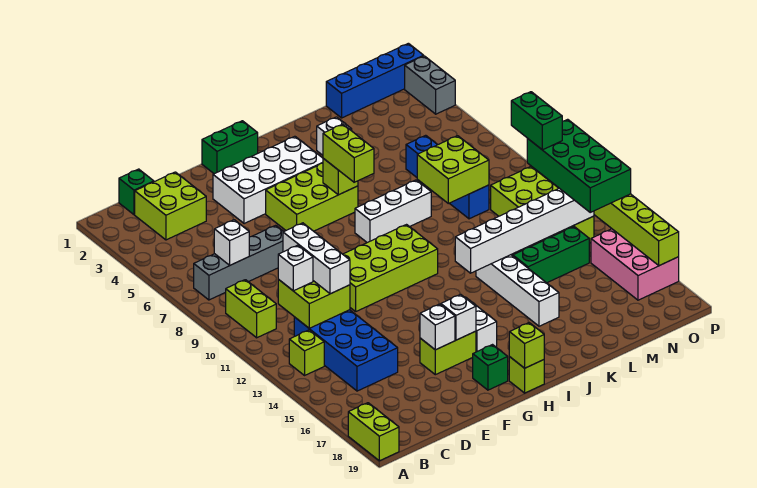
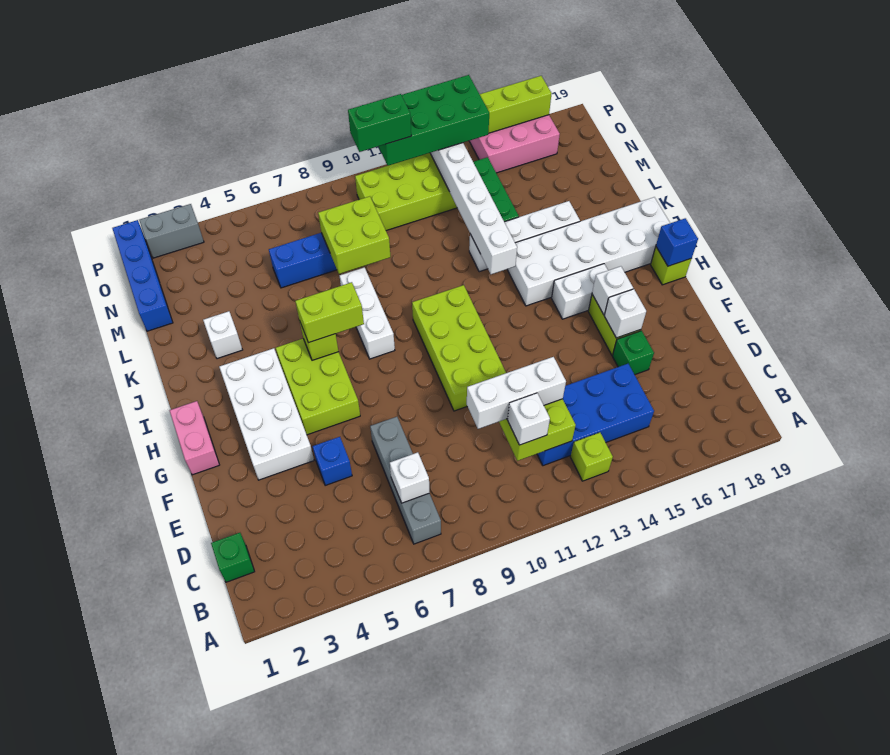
lime brick A18:A19 level 1 -> none
lime brick B9:B10 level 1 -> none
lime brick C2:D3 level 1 -> none
none -> blue brick E5 level 1
green brick G1:H1 level 1 -> pink brick G1:H1 level 1
green brick G18 level 1 -> green brick E16 level 1
lime brick H19 level 2 -> blue brick H19 level 2
none -> white brick I14:J19 level 1

